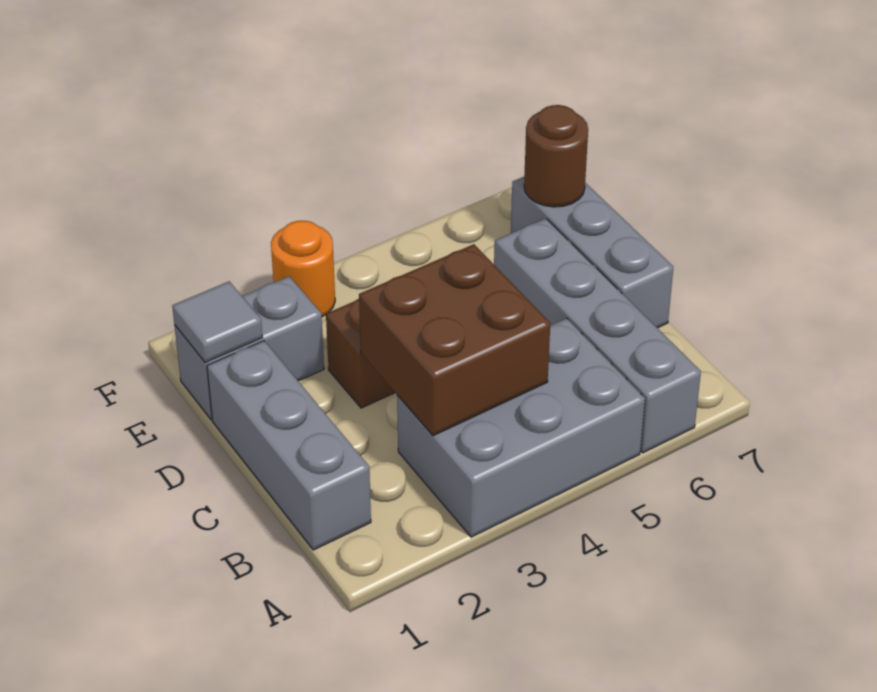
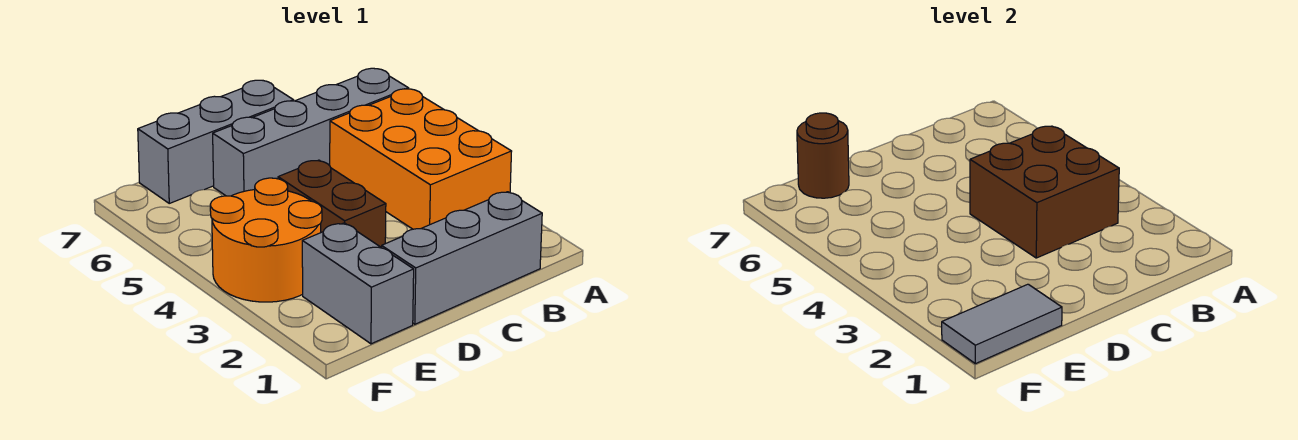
grey brick A3:B5 level 1 -> orange brick A3:B5 level 1
grey tile E1 level 2 -> grey tile E1:F1 level 2
orange round brick F3 level 1 -> orange round brick E3:F4 level 1

